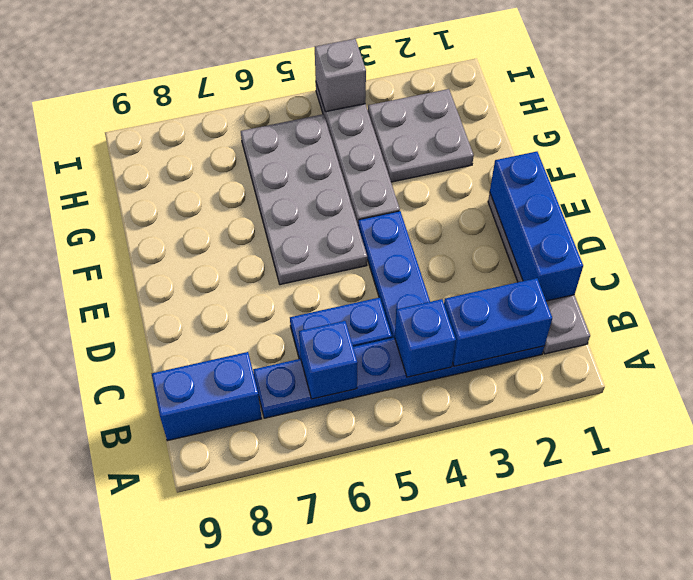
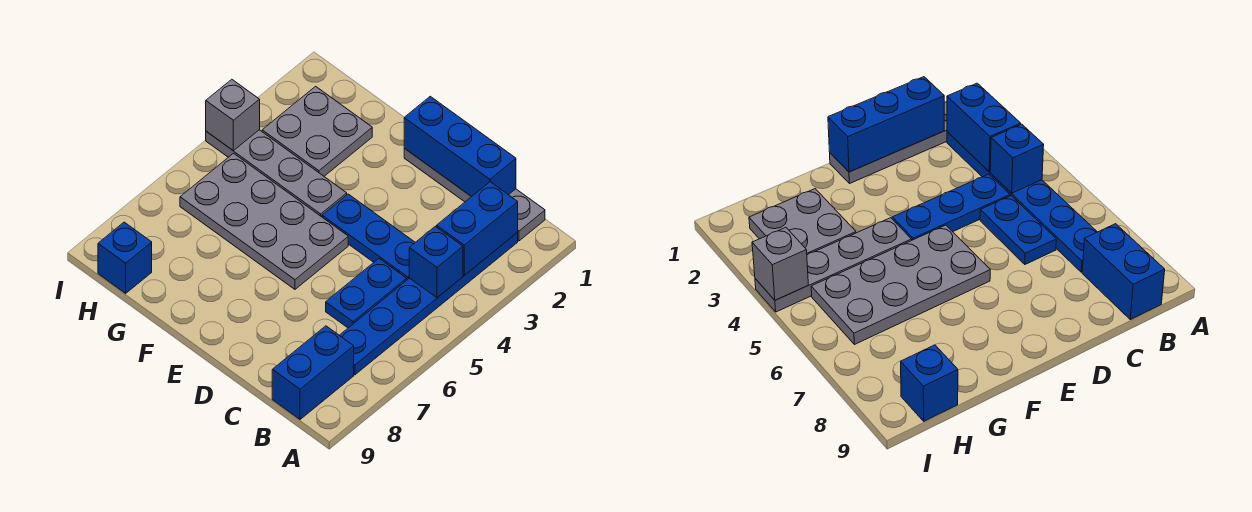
blue brick B6 level 2 -> blue brick H9 level 1

